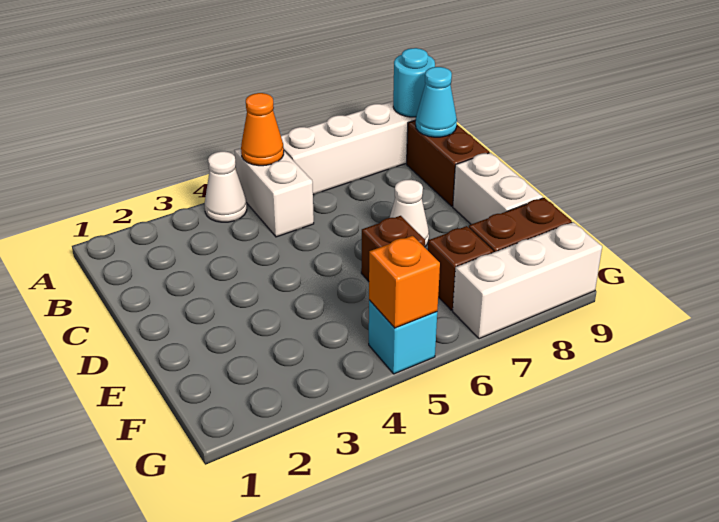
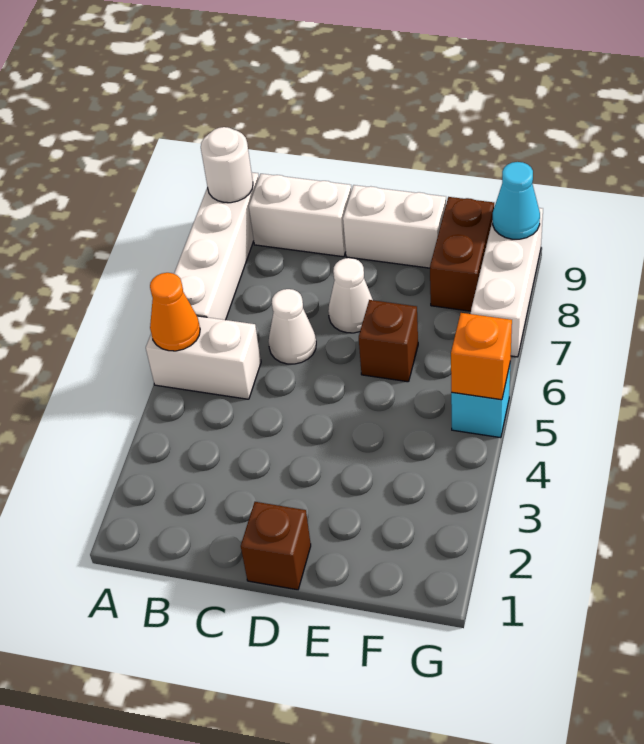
white cone A4 level 1 -> white cone C6 level 1
cyan round brick A9 level 2 -> white round brick A9 level 2
brown brick B9:C9 level 1 -> white brick B9:C9 level 1
cyan cone B9 level 2 -> cyan cone G9 level 2
brown brick F7 level 1 -> brown brick D1 level 1

